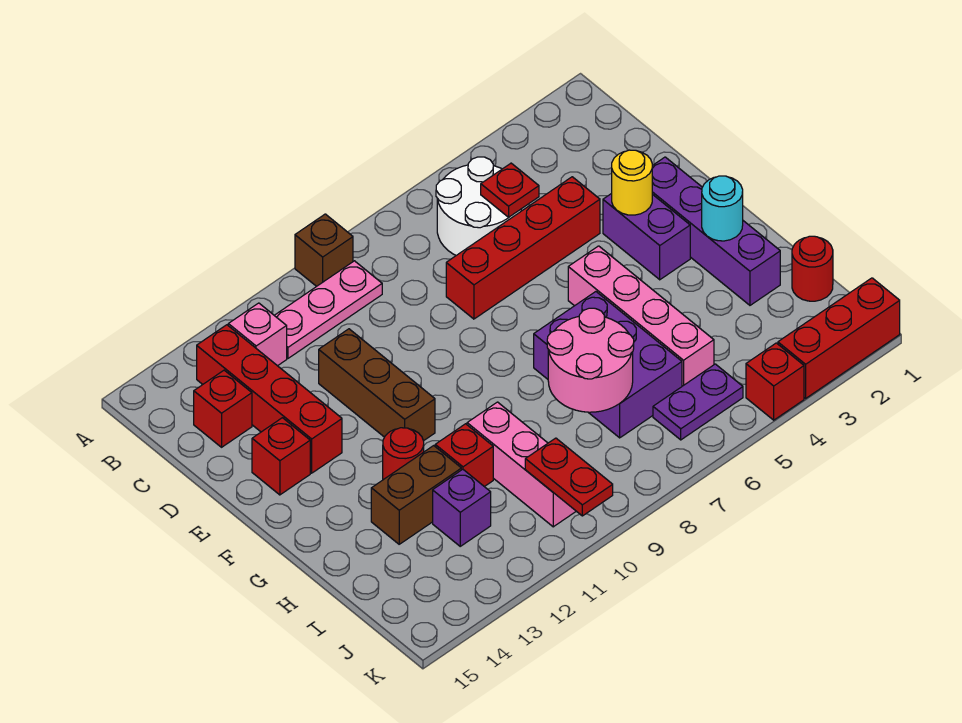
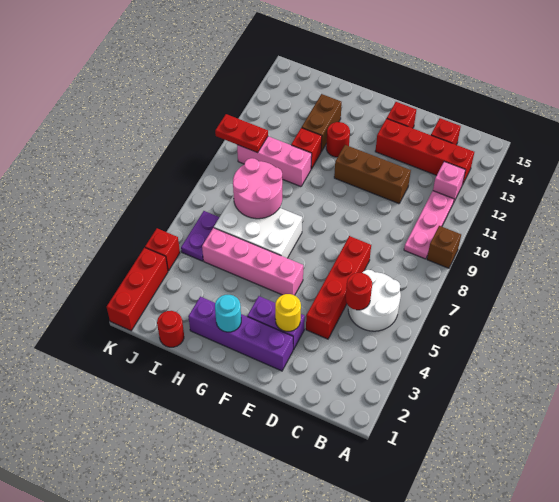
red plate C5 level 2 -> red round brick C5 level 2
purple brick G6:I7 level 1 -> white brick G6:I7 level 1
purple brick I12 level 1 -> none

